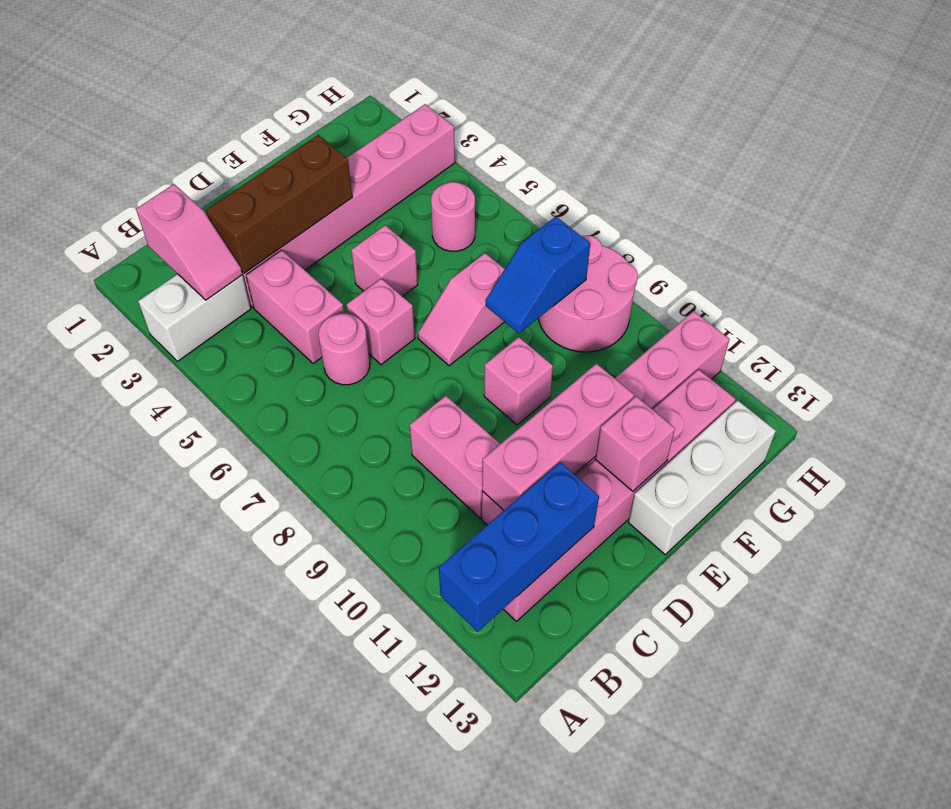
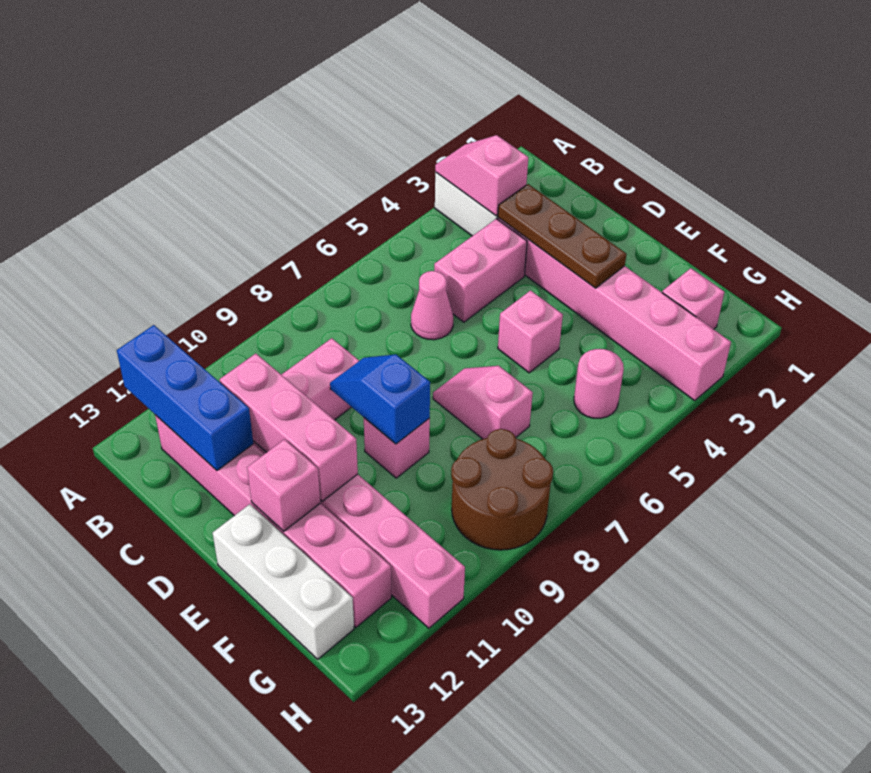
pink slope B2:B3 level 2 top 2 -> pink slope A3:B3 level 2 top B
brown brick C3:E3 level 2 -> brown plate C3:E3 level 2
pink round brick C6 level 1 -> pink cone C6 level 1
pink brick D6 level 1 -> pink brick G2 level 1
blue slope F8:G8 level 2 top G -> blue slope D9:E9 level 2 top E
pink round brick G8:H9 level 1 -> brown round brick G8:H9 level 1

